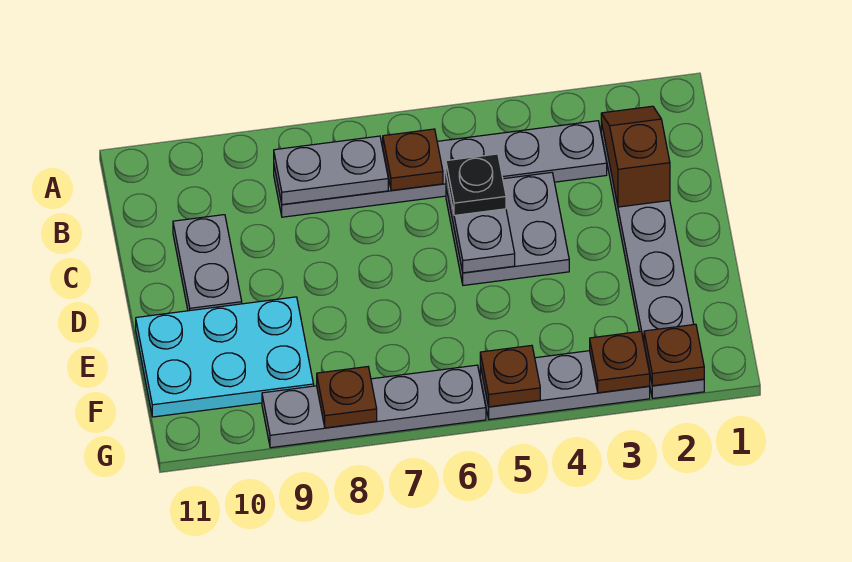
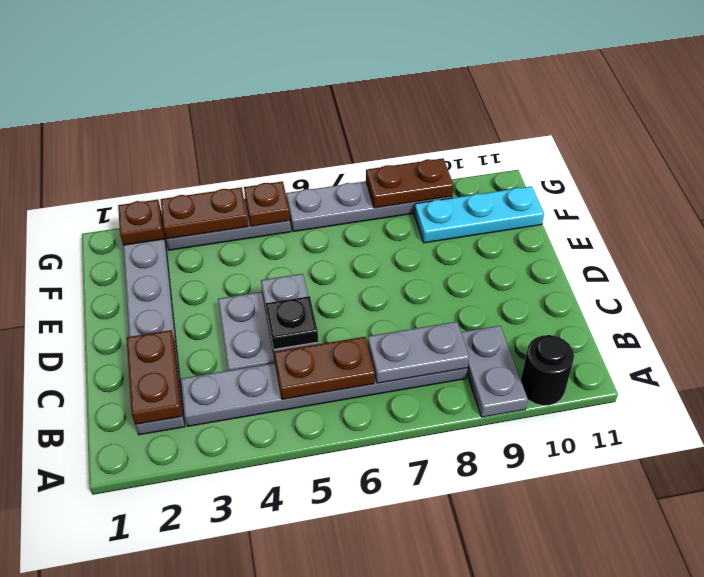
none -> black round brick A10 level 1
brown slope B2:C2 level 2 top C -> brown plate B2:C2 level 2
brown plate B6 level 2 -> brown plate B5:B6 level 2
grey plate C10:D10 level 1 -> grey plate A9:B9 level 1
cyan plate E9:F11 level 1 -> cyan plate F9:F11 level 1
brown plate G3 level 2 -> brown plate G3:G4 level 2
brown plate G8 level 2 -> brown plate G8:G9 level 2

